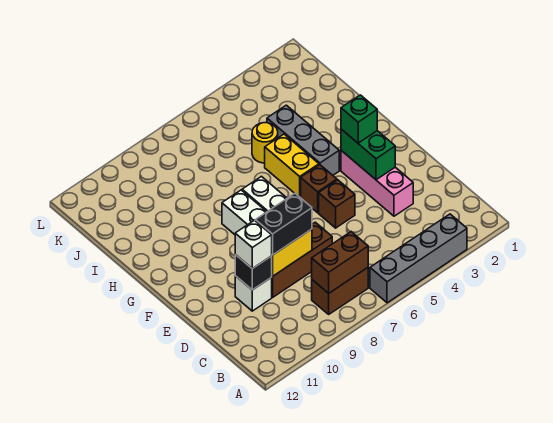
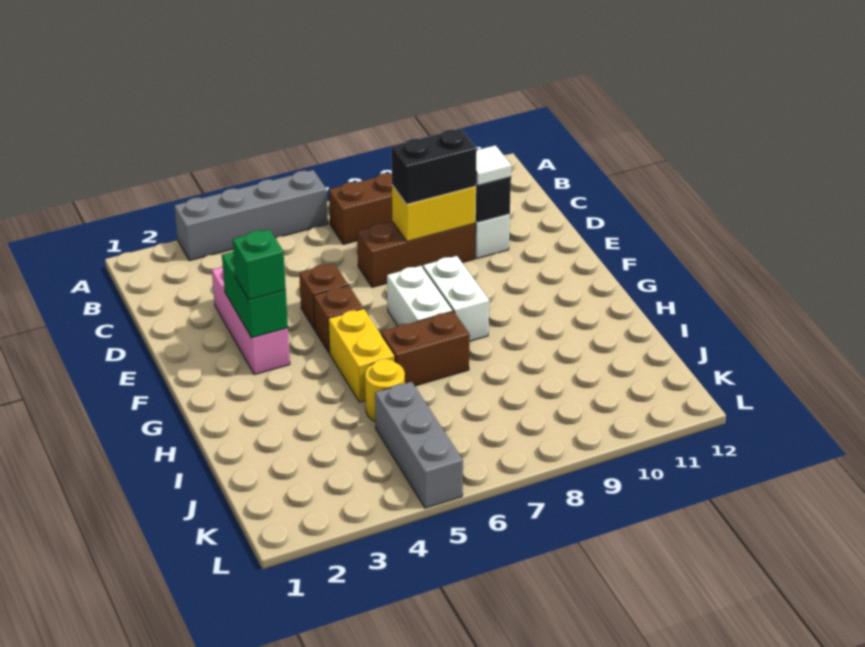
brown brick B7:B8 level 2 -> brown brick H6:H7 level 1
white brick D10 level 3 -> white tile D10 level 3
grey brick G4:I4 level 1 -> grey brick J5:L5 level 1

